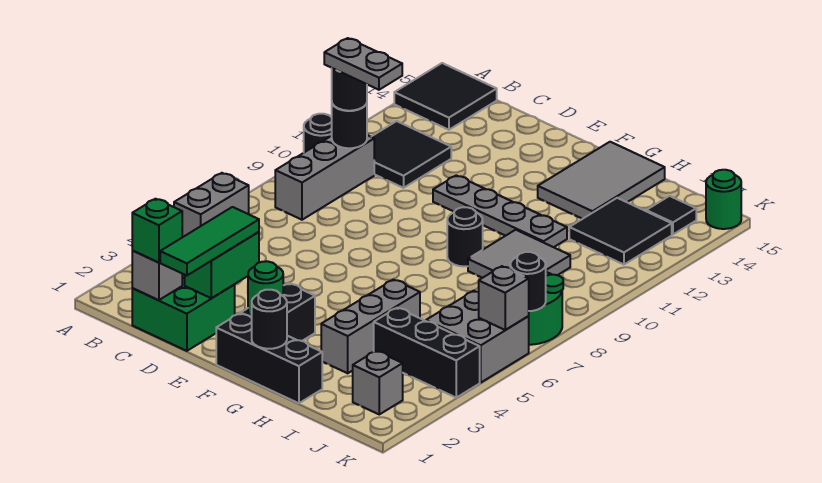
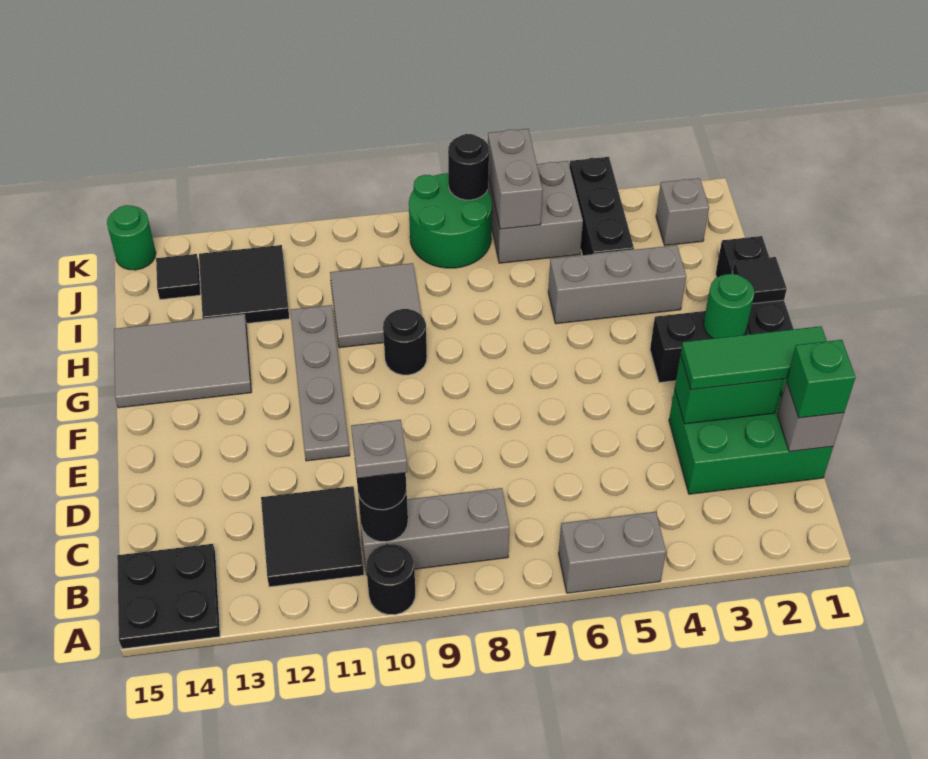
black tile A14:B15 level 1 -> black plate A14:B15 level 1
grey plate B10:C10 level 4 -> grey plate B10 level 4
green brick C1:D2 level 1 -> green brick C1:D3 level 1
black round brick G1 level 2 -> black tile G1 level 2
grey brick K6 level 2 -> grey brick J6:K6 level 2

